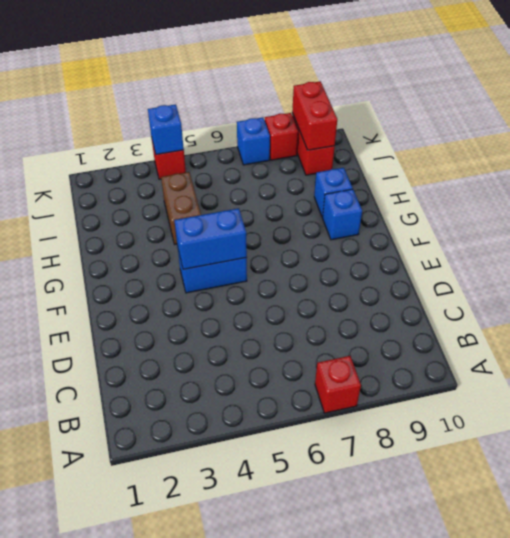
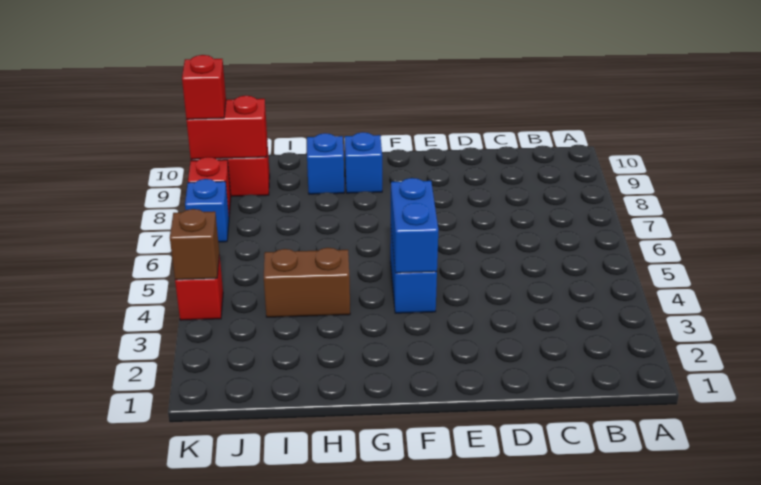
red brick A7 level 1 -> red brick K9 level 3
blue brick K4 level 2 -> brown brick K4 level 2

